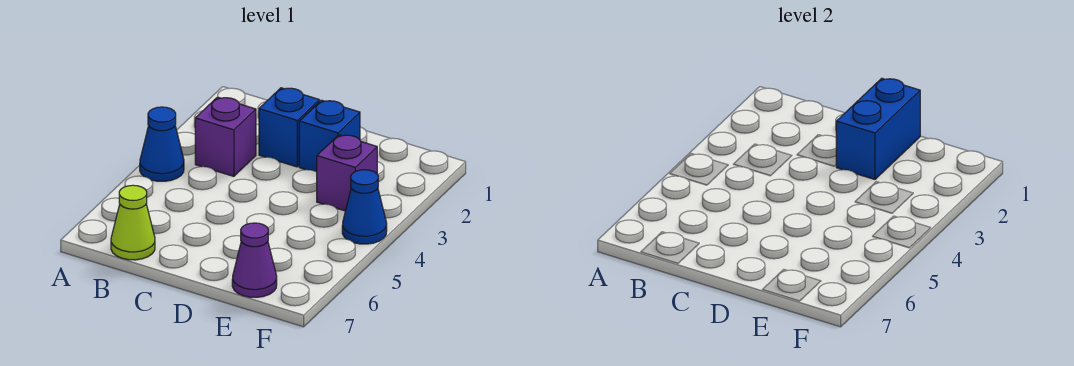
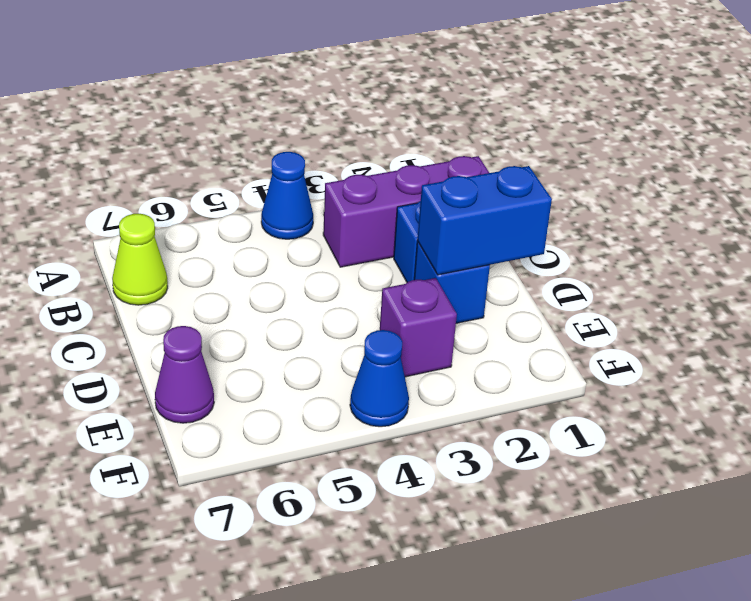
purple brick B3 level 1 -> purple brick B1:B3 level 1

